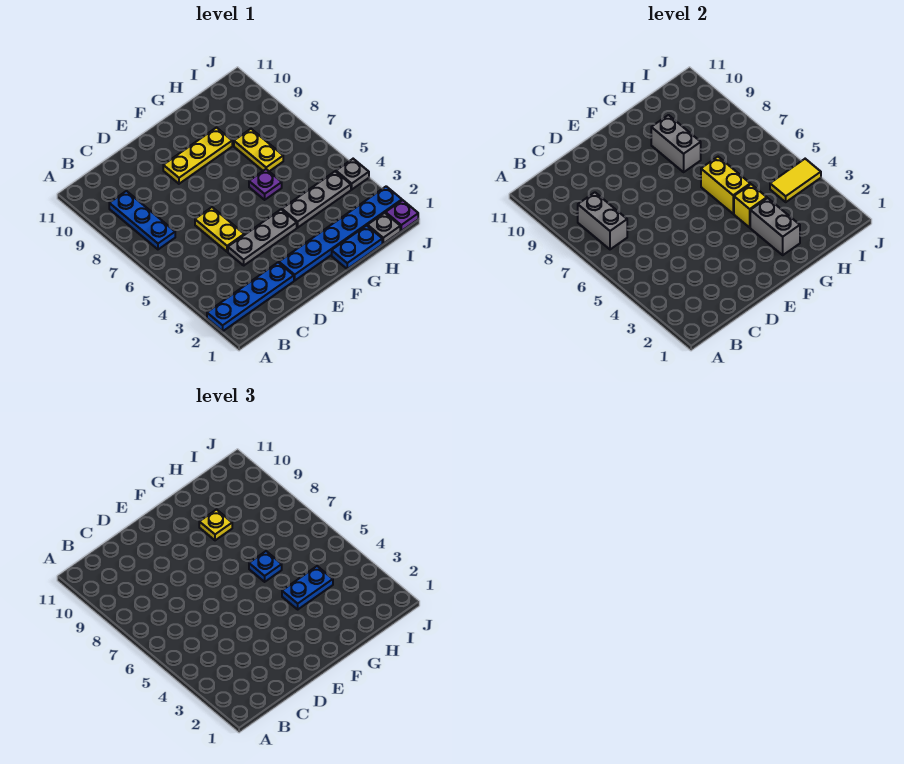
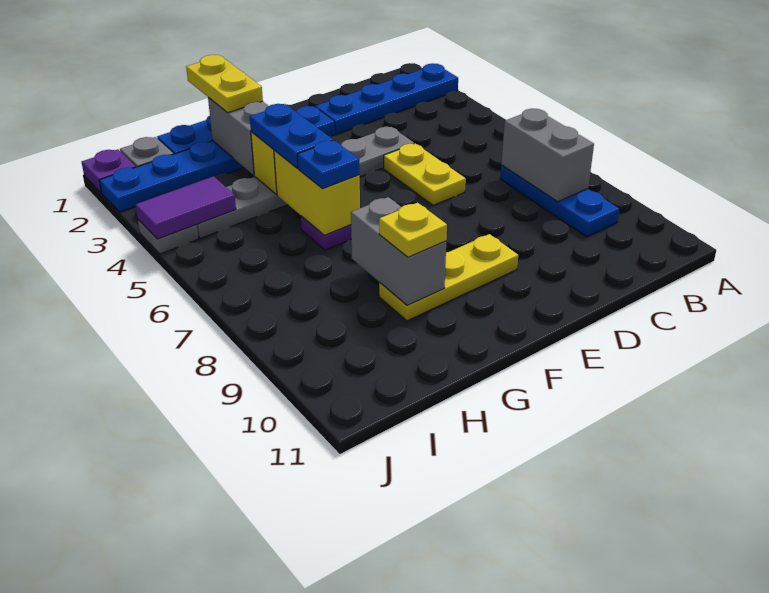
blue plate G4:H4 level 3 -> blue plate G4:G5 level 3
yellow plate H7:H8 level 1 -> yellow plate G1:G2 level 3
yellow tile I4:J4 level 2 -> purple tile I4:J4 level 2

